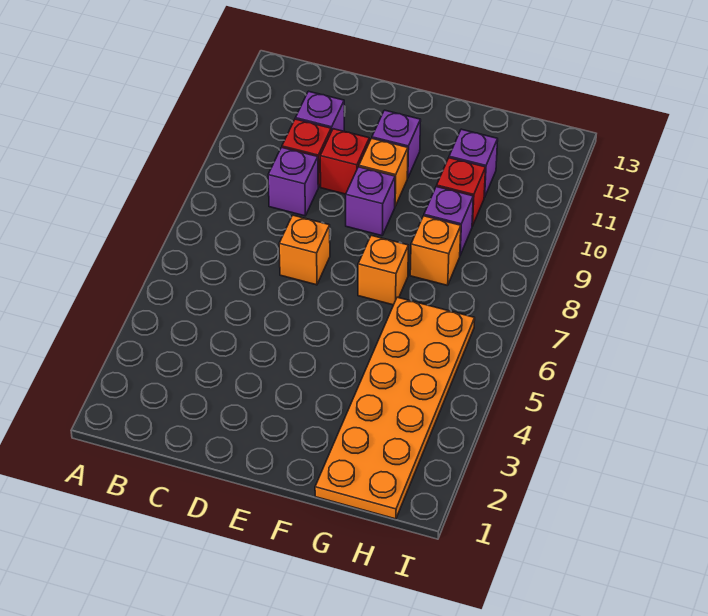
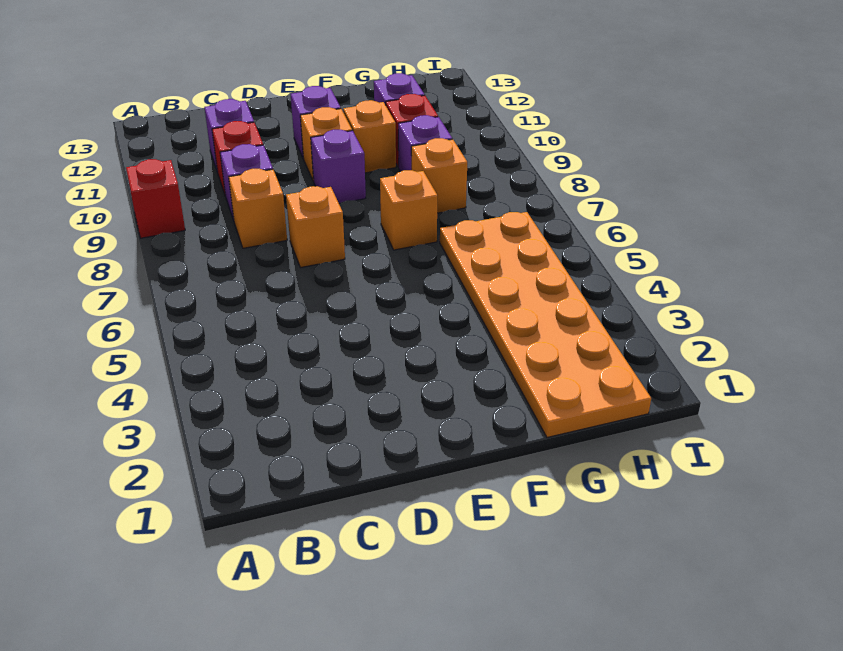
none -> orange brick C8 level 1
red brick D10 level 1 -> red brick A9 level 1
none -> orange brick F10 level 1

